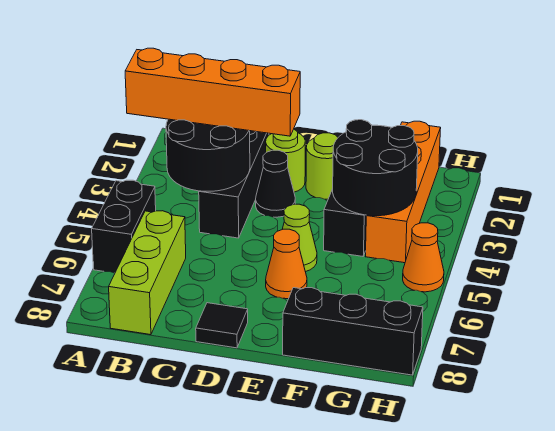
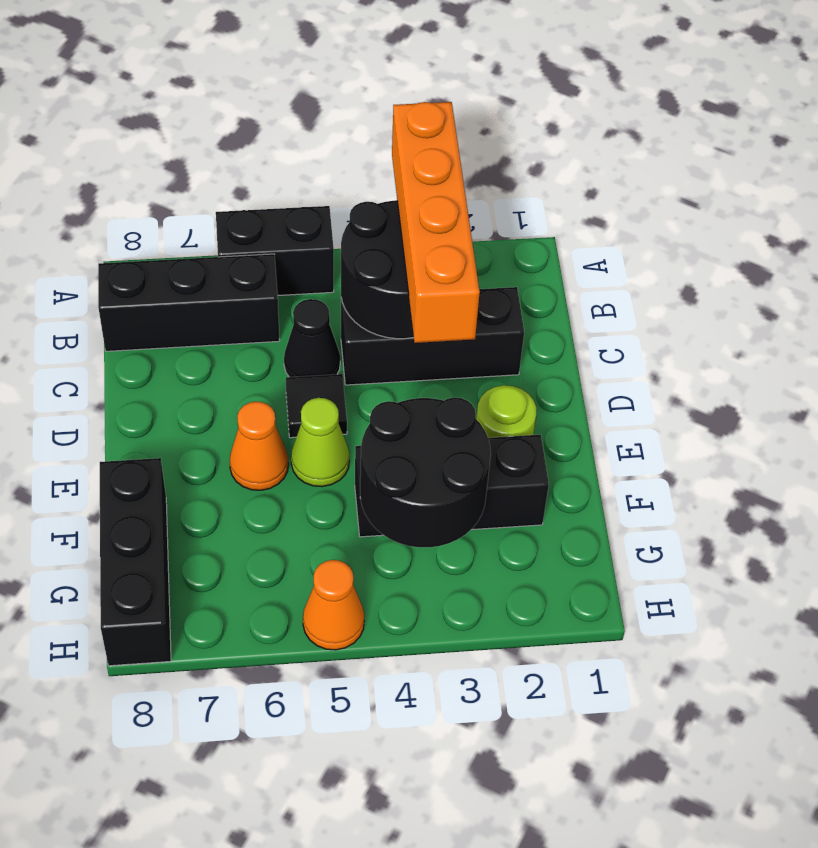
lime brick B6:B8 level 1 -> black brick B6:B8 level 1
lime round brick D2 level 1 -> none
black cone D3 level 1 -> black cone C5 level 1
black tile D8 level 1 -> black tile D5 level 1
orange brick G1:G4 level 1 -> none

